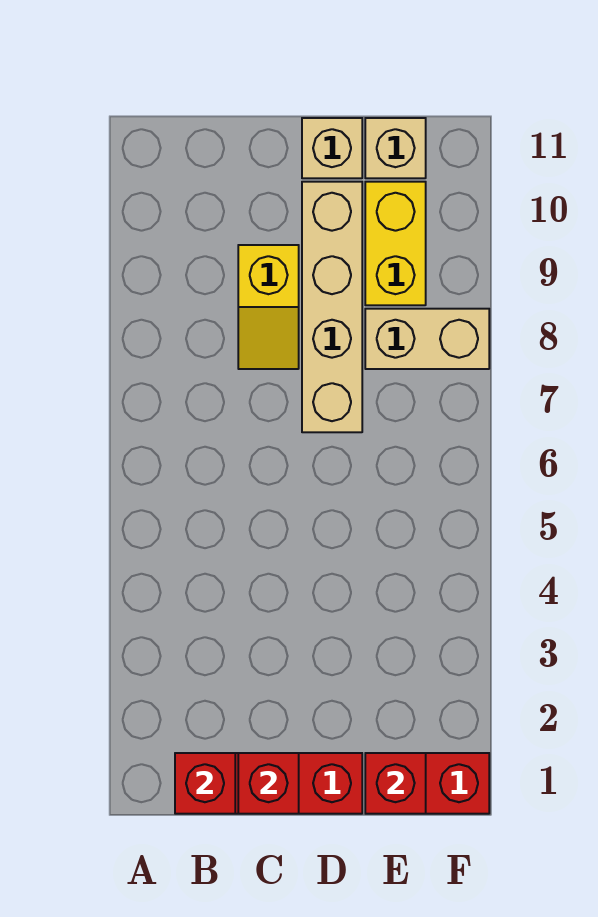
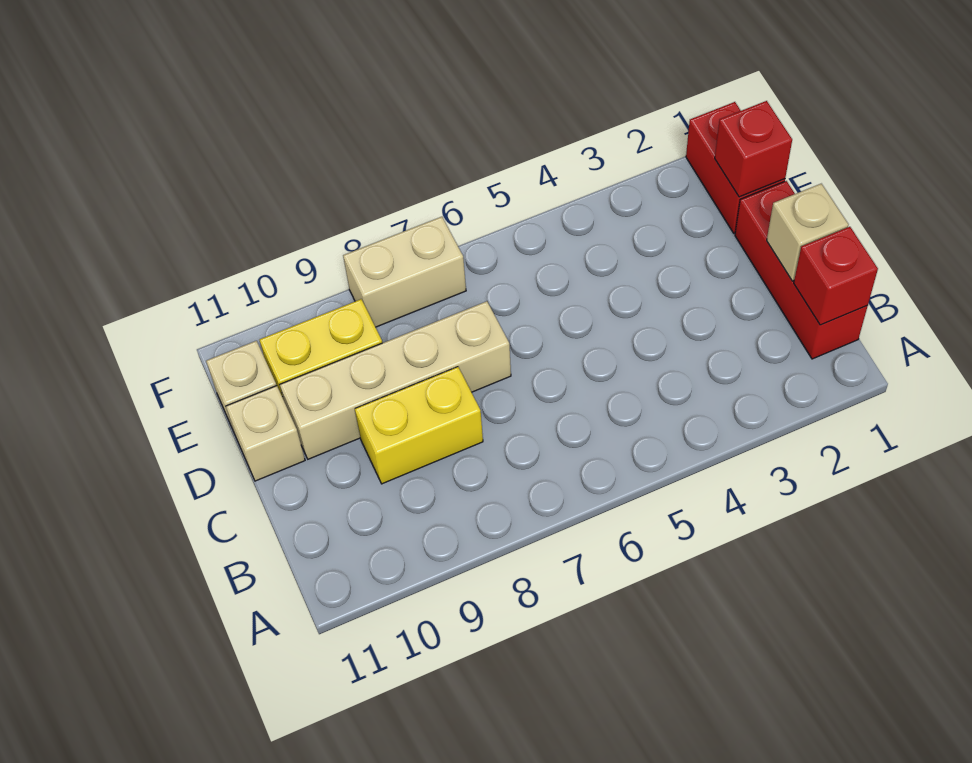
red brick C1 level 2 -> tan brick C1 level 2
yellow slope C8:C9 level 1 top 9 -> yellow brick C8:C9 level 1
tan brick E8:F8 level 1 -> tan brick F7:F8 level 1

